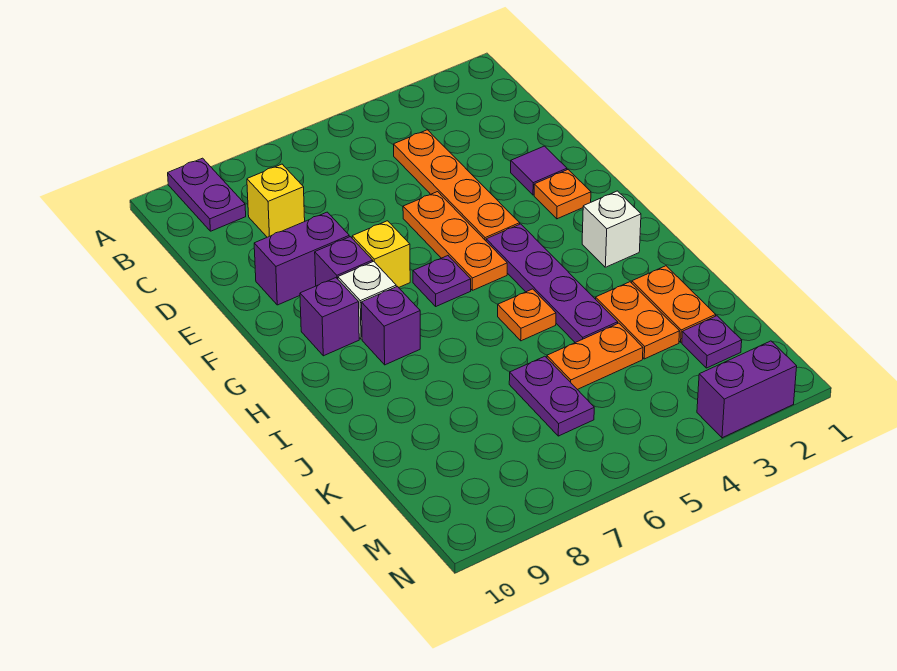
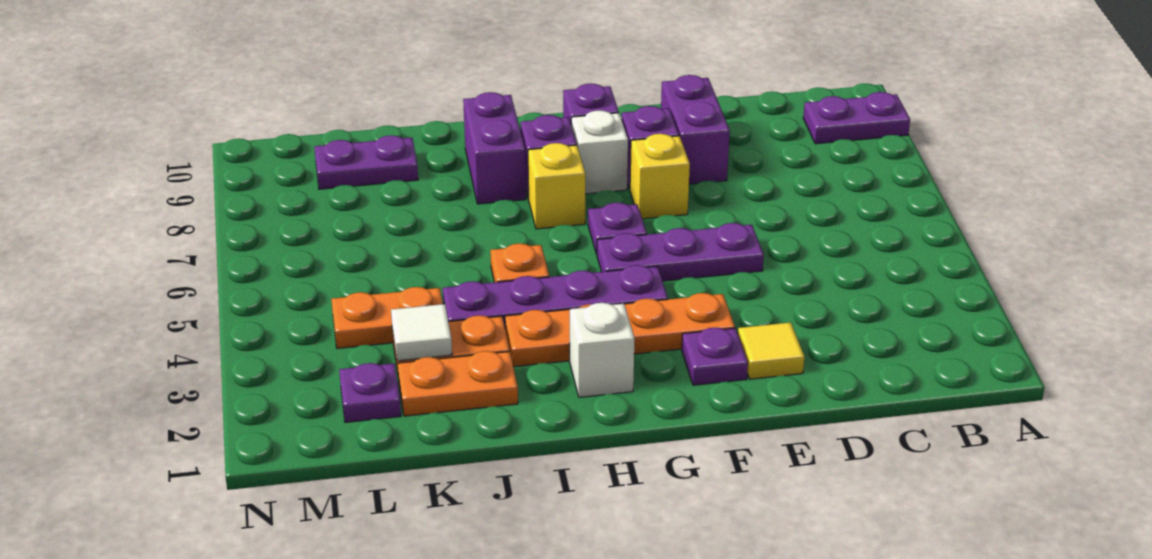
orange plate C4:F4 level 1 -> orange plate F3:I3 level 1
yellow brick C8 level 1 -> yellow brick H7 level 1
purple tile E2 level 1 -> yellow tile E2 level 1
orange plate E5:G5 level 1 -> purple plate E5:G5 level 1
orange plate F2 level 1 -> purple plate F2 level 1
none -> white tile K3 level 2
orange plate K4:K5 level 1 -> orange plate K4:L4 level 1
purple plate K6:L6 level 1 -> purple plate K9:L9 level 1
purple brick N2:N3 level 1 -> purple brick I8:I9 level 1

